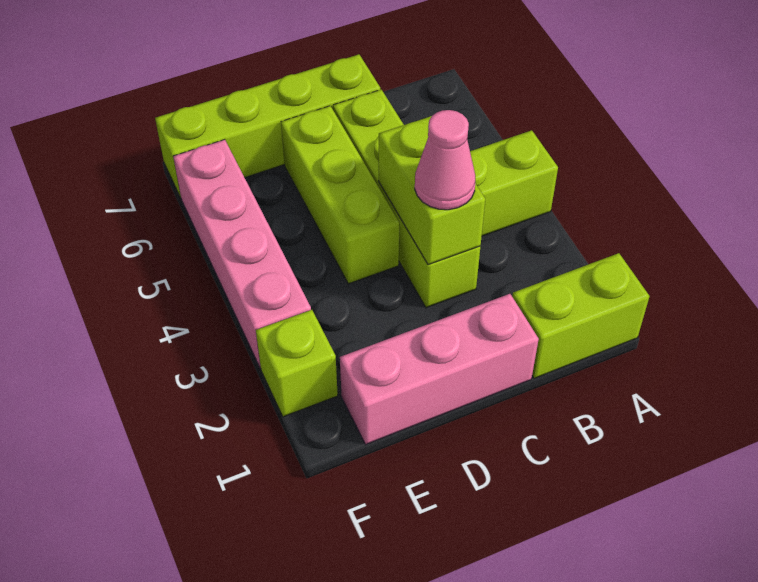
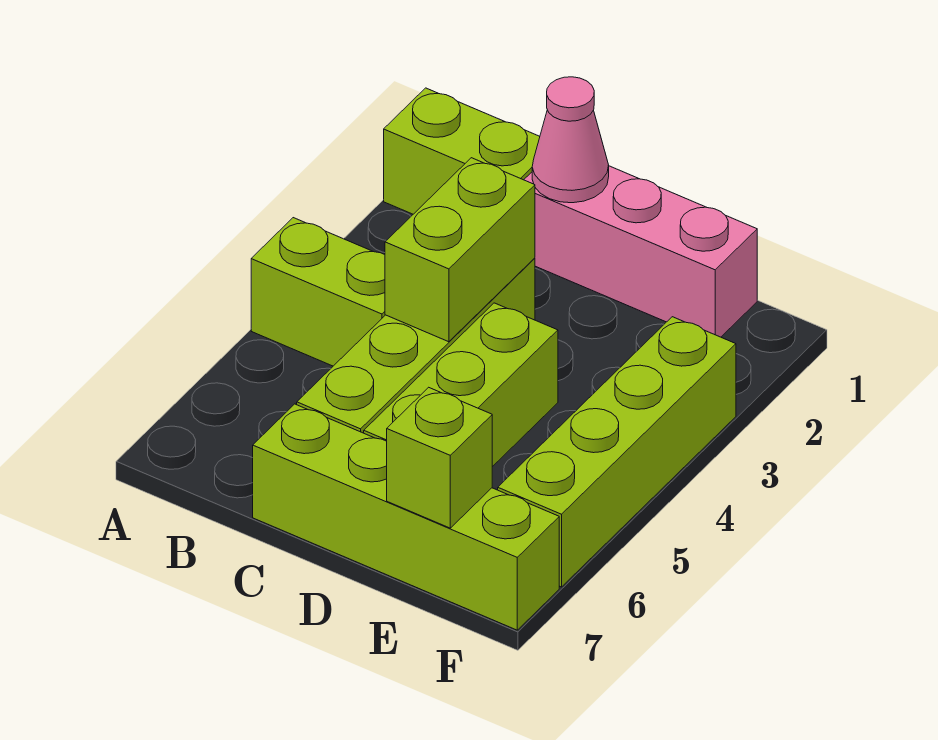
pink cone C3 level 3 -> pink cone C1 level 2
lime brick F2 level 1 -> lime brick E7 level 2
pink brick F3:F6 level 1 -> lime brick F3:F6 level 1

